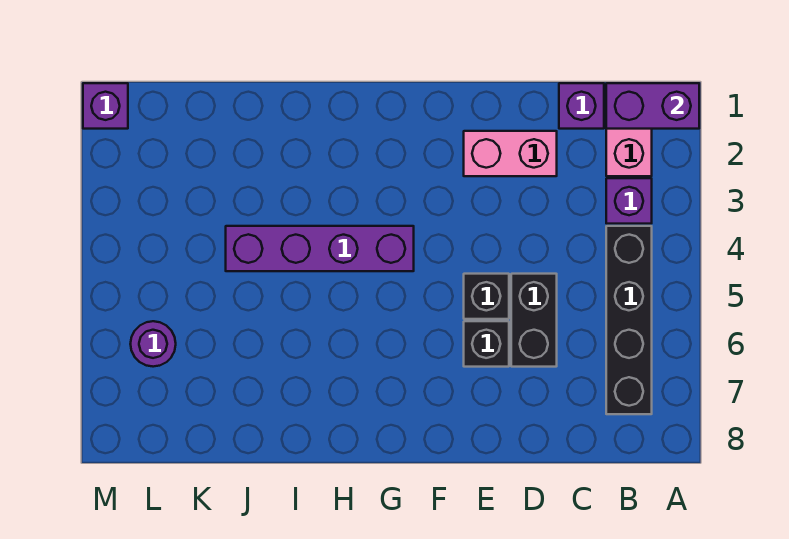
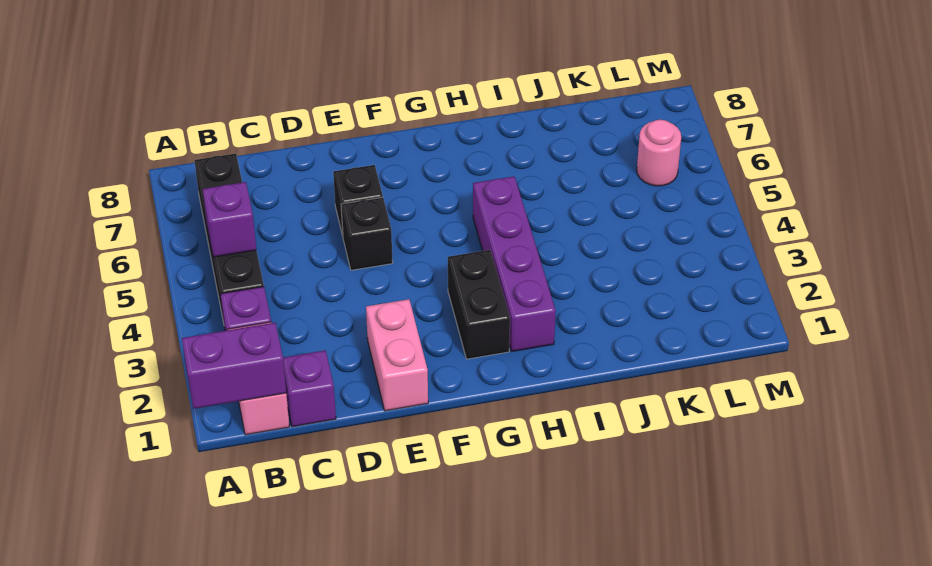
pink brick D2:E2 level 1 -> pink brick E1:E2 level 1
black brick D5:D6 level 1 -> black brick G2:G3 level 1
purple brick G4:J4 level 1 -> purple brick H2:H5 level 1
purple round brick L6 level 1 -> pink round brick L6 level 1
purple brick M1 level 1 -> purple brick B5 level 2

